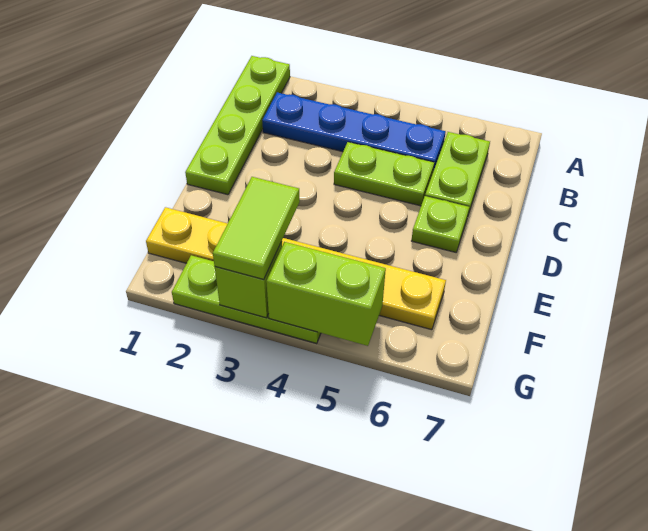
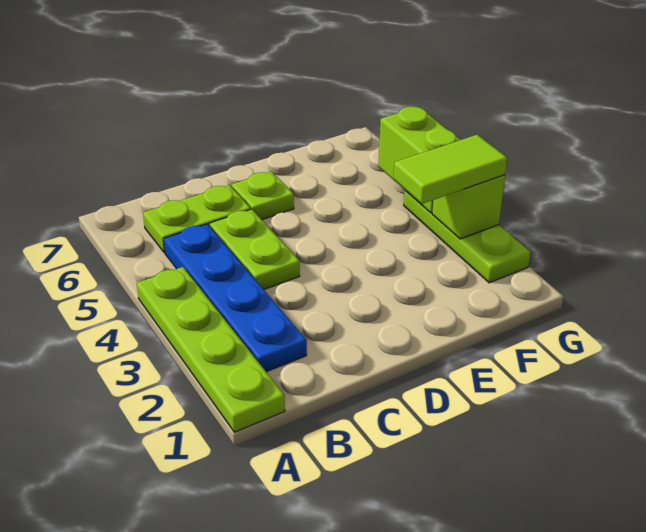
lime plate A1:D1 level 1 -> lime plate A1:A4 level 1
yellow plate F1:F6 level 1 -> none

